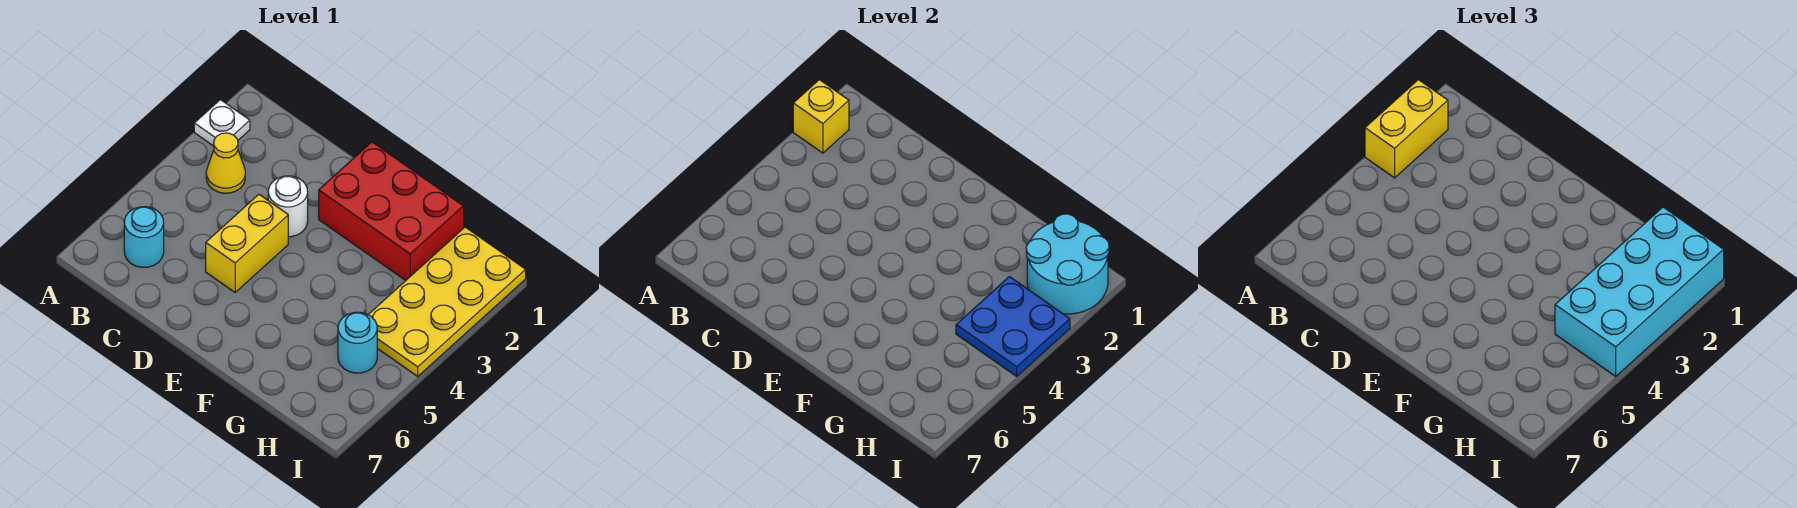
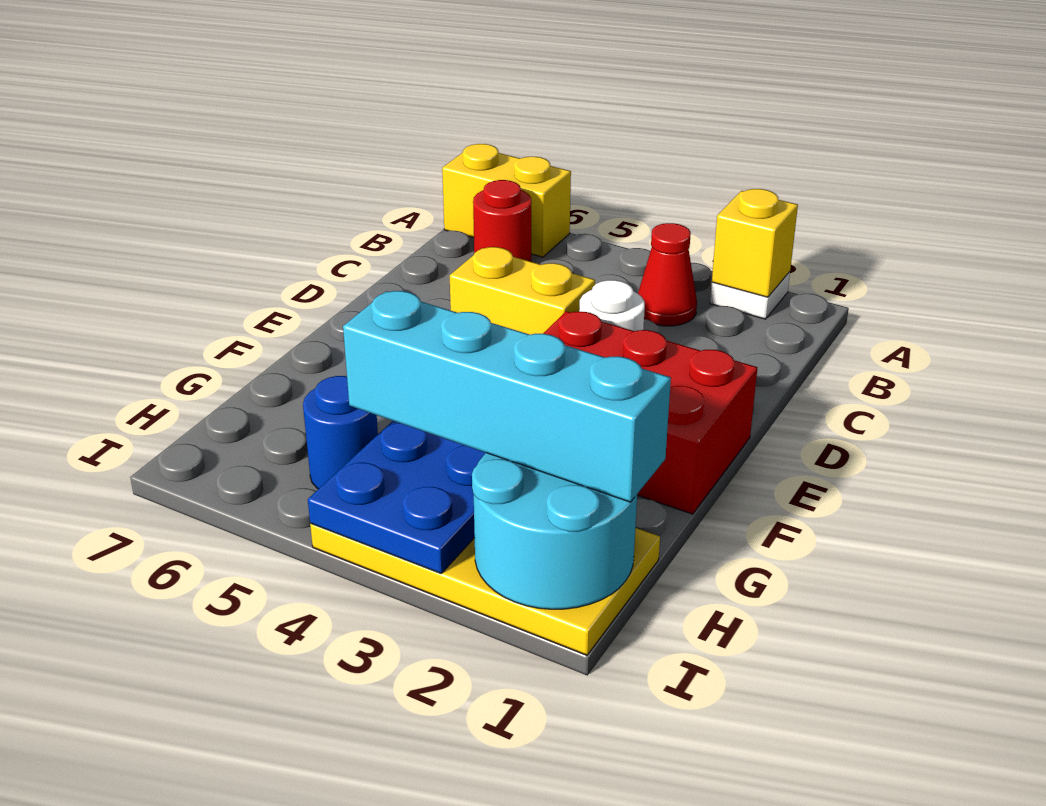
yellow brick A2:A3 level 3 -> yellow brick A6:A7 level 1
yellow cone B3 level 1 -> red cone B3 level 1
cyan round brick B6 level 1 -> red round brick B6 level 1
red brick E1:G2 level 1 -> red brick E1:F3 level 1
cyan brick H1:I4 level 3 -> cyan brick H1:H4 level 3
cyan round brick H5 level 1 -> blue round brick H5 level 1

